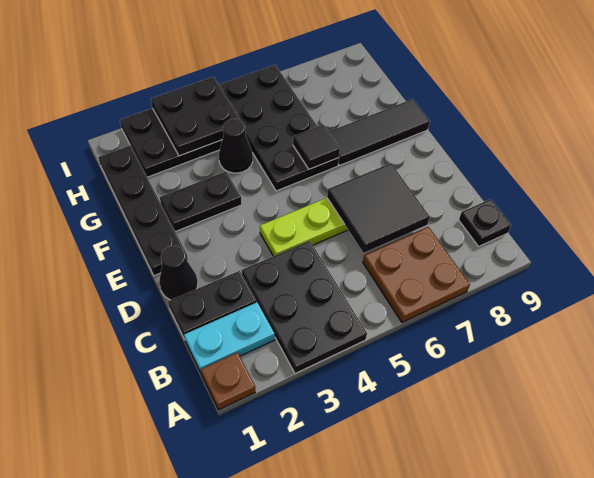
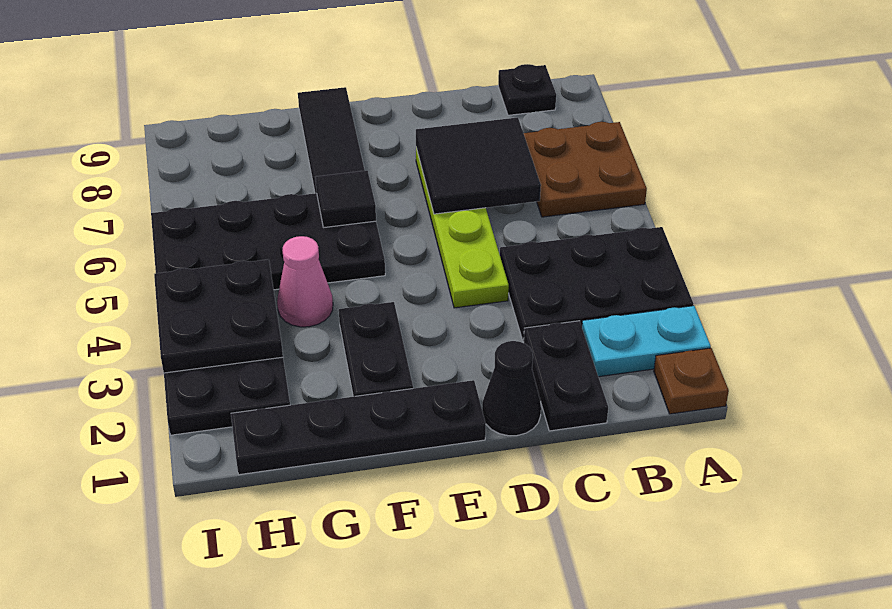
cyan plate B1:B2 level 1 -> cyan plate A2:B2 level 1
black cone G4 level 1 -> pink cone G4 level 1

